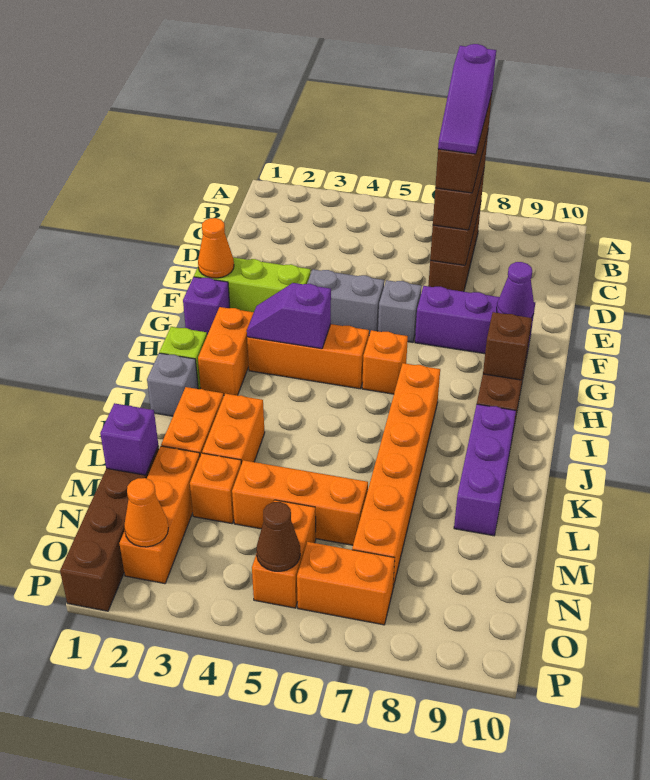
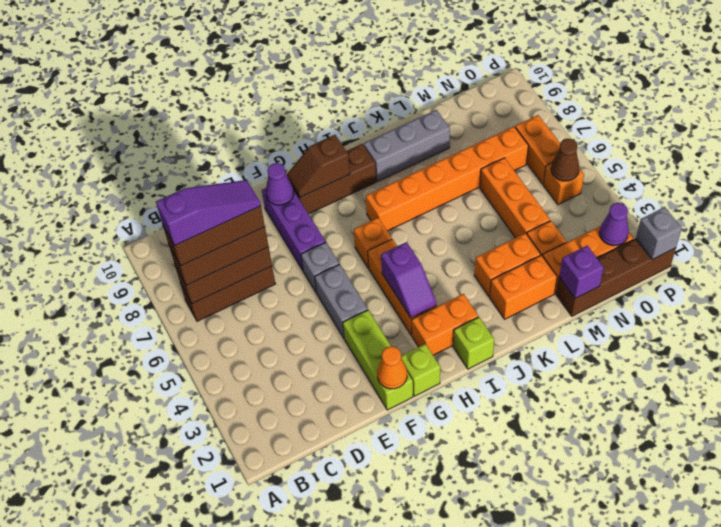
purple brick G1 level 1 -> lime brick G1 level 1
grey brick J1 level 1 -> grey brick P1 level 2
purple brick J9:L9 level 1 -> grey brick J9:L9 level 1
orange brick N5:O5 level 1 -> orange brick O5 level 1
orange cone O2 level 2 -> purple cone O2 level 2

